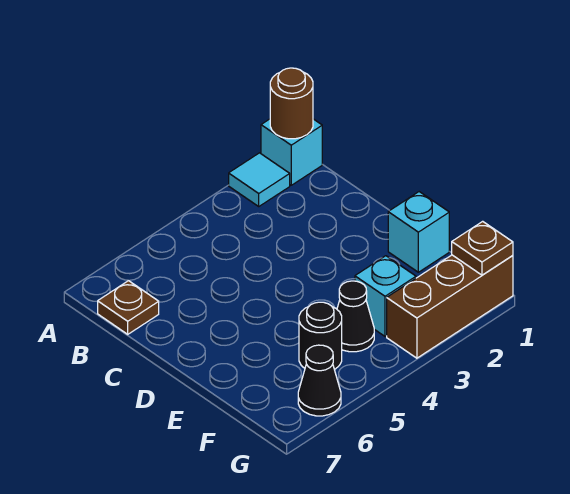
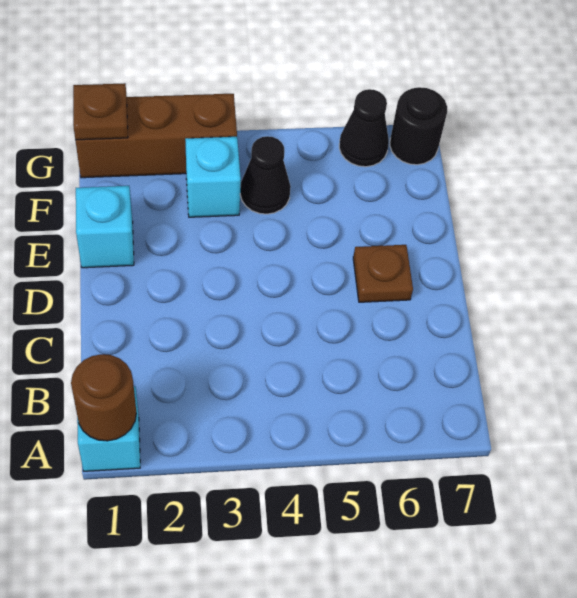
cyan tile A2 level 1 -> none
brown plate B7 level 1 -> brown plate D6 level 1
black round brick F5 level 1 -> black round brick G7 level 1

